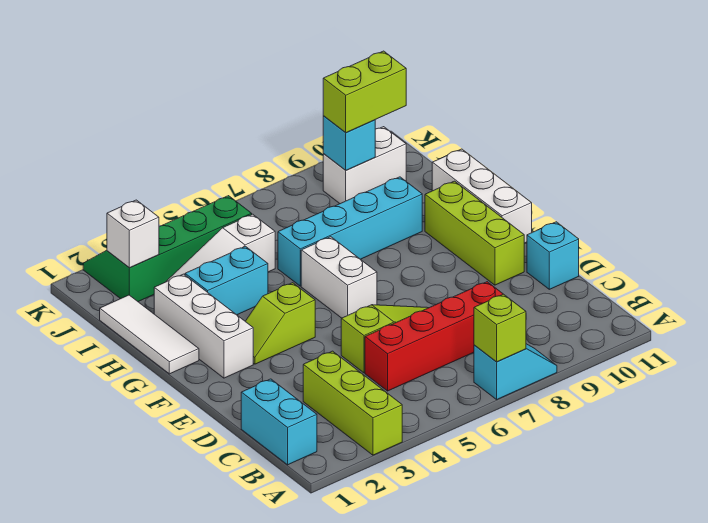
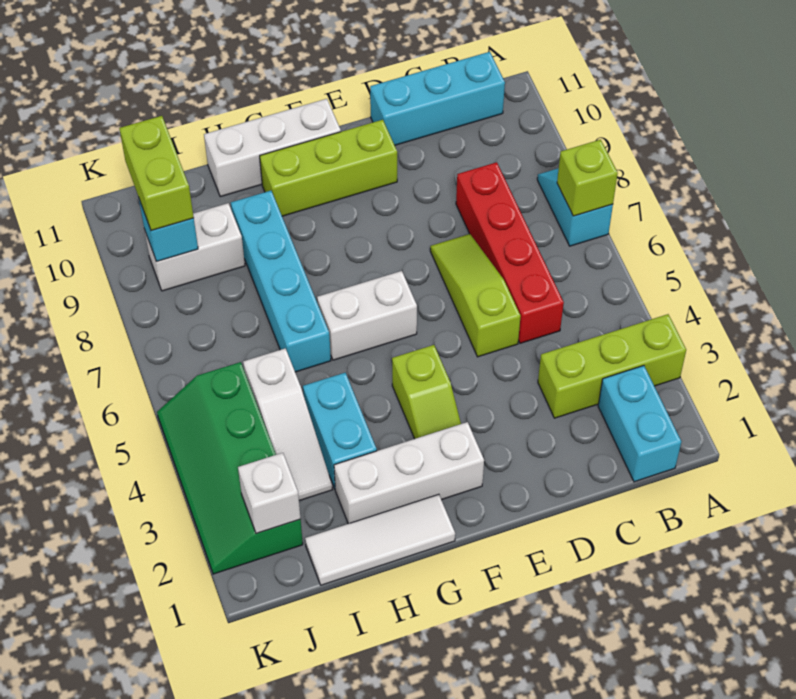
cyan brick B1:C1 level 1 -> cyan brick B1:B2 level 1
cyan brick D11 level 1 -> cyan brick B11:D11 level 1
white brick J9:J10 level 1 -> white brick I9:J9 level 1

